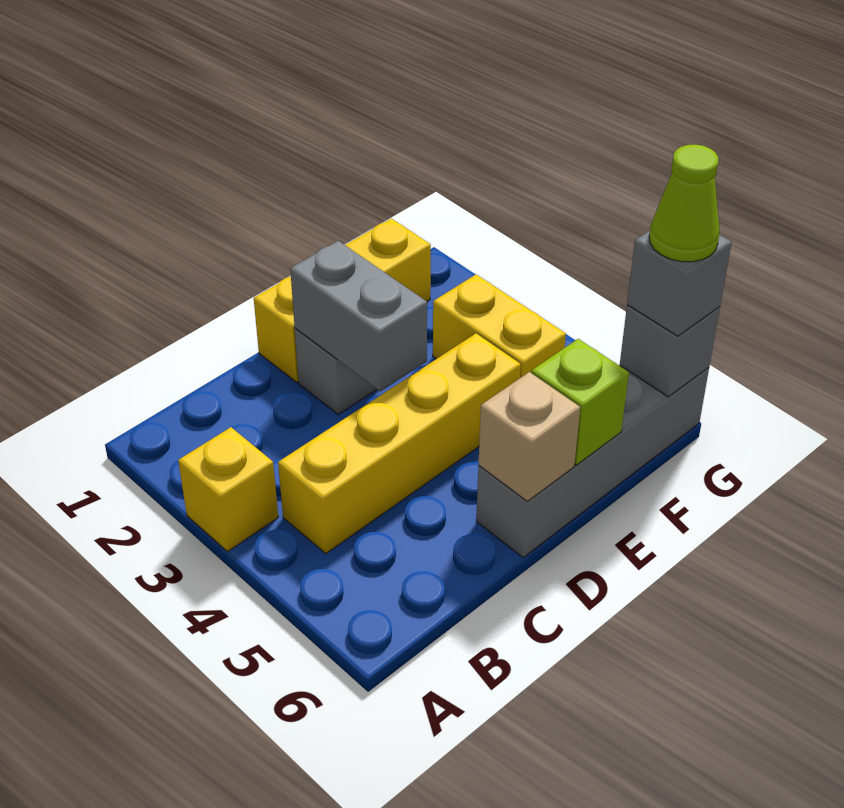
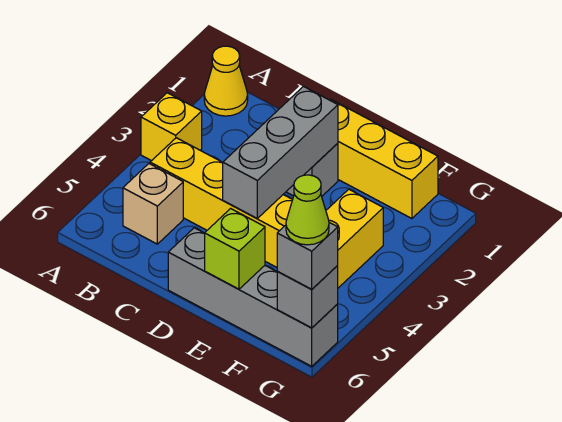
none -> yellow cone A1 level 1
grey brick D2:D3 level 2 -> grey brick D2:D4 level 2
tan brick D6 level 2 -> tan brick B5 level 1

